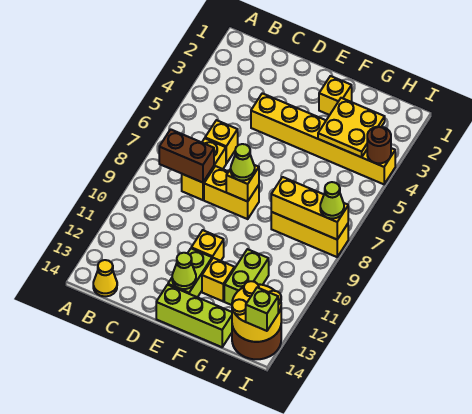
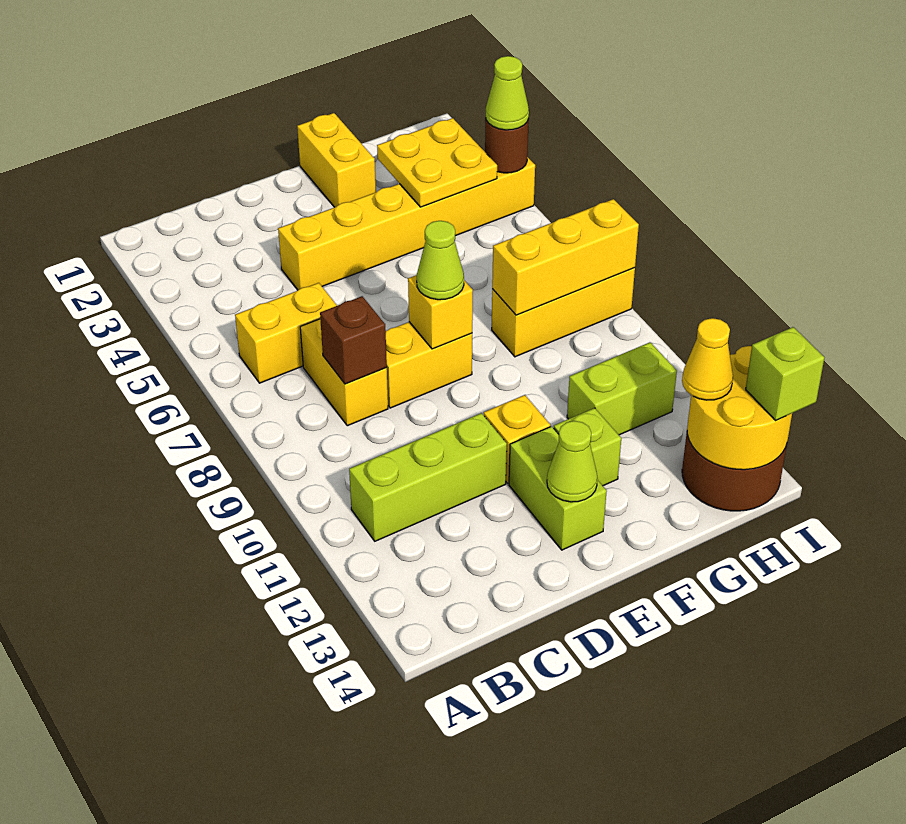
brown brick B8:C8 level 2 -> brown brick C8 level 2
yellow cone B14 level 1 -> yellow cone H13 level 3
yellow brick C6 level 1 -> yellow brick B6:C6 level 1
lime brick E14:G14 level 1 -> lime brick B11:D11 level 1
yellow brick F2 level 1 -> yellow brick F1:F2 level 1
yellow brick F12 level 1 -> lime brick F12 level 1
lime brick G11:G12 level 1 -> lime brick G11:H11 level 1
lime cone I8 level 3 -> lime cone I4 level 3

